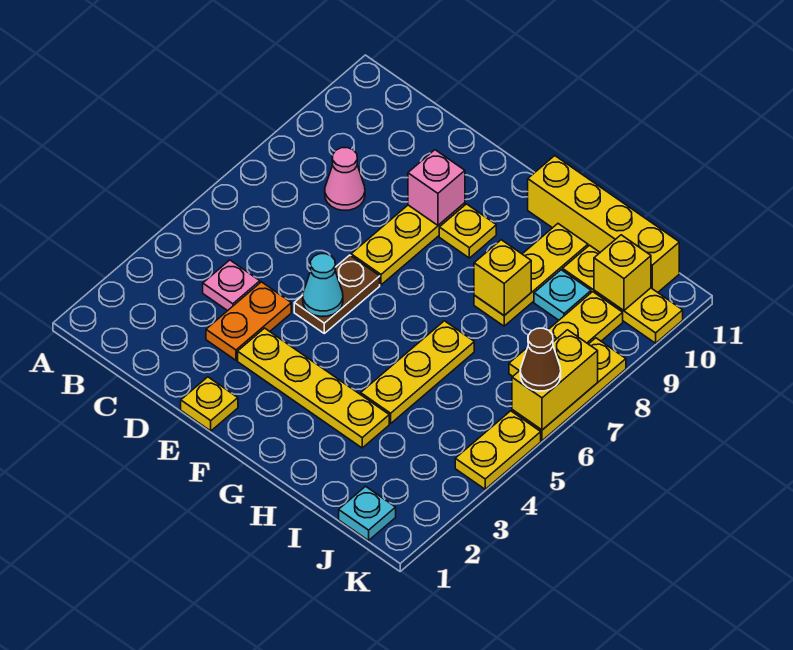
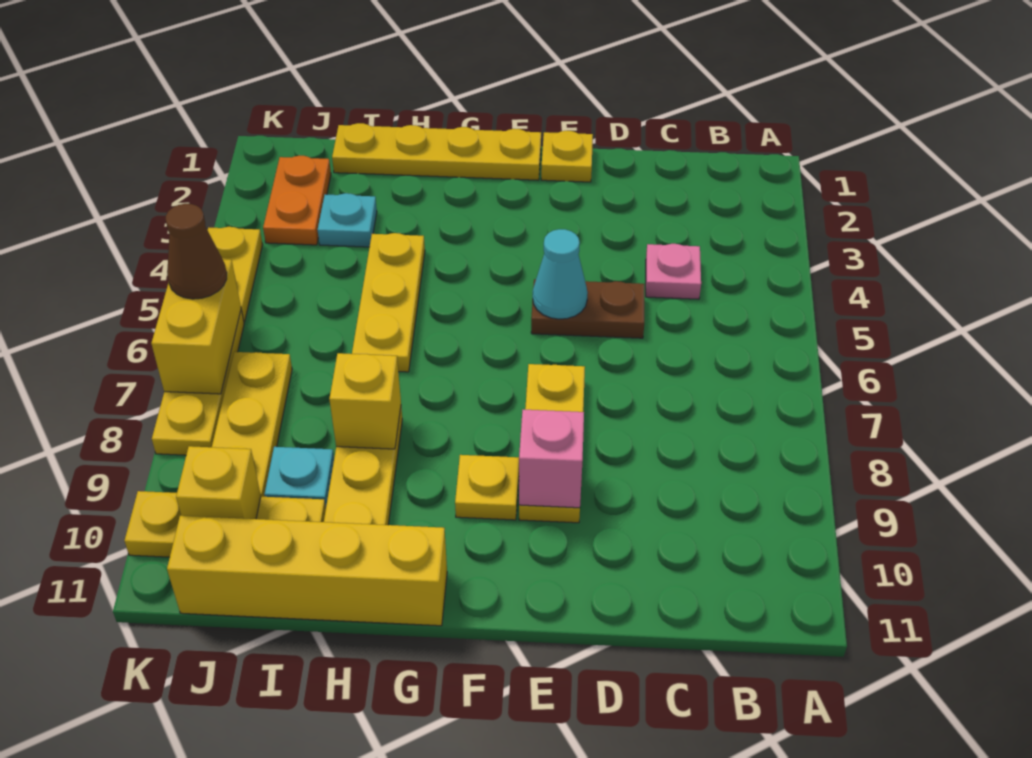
pink cone C8 level 1 -> none
orange plate D3:D4 level 1 -> orange plate J2:J3 level 1
yellow plate E3:H3 level 1 -> yellow plate F1:I1 level 1
brown plate E5:E6 level 1 -> brown plate D5:E5 level 1
cyan plate J1 level 1 -> cyan plate I3 level 1

